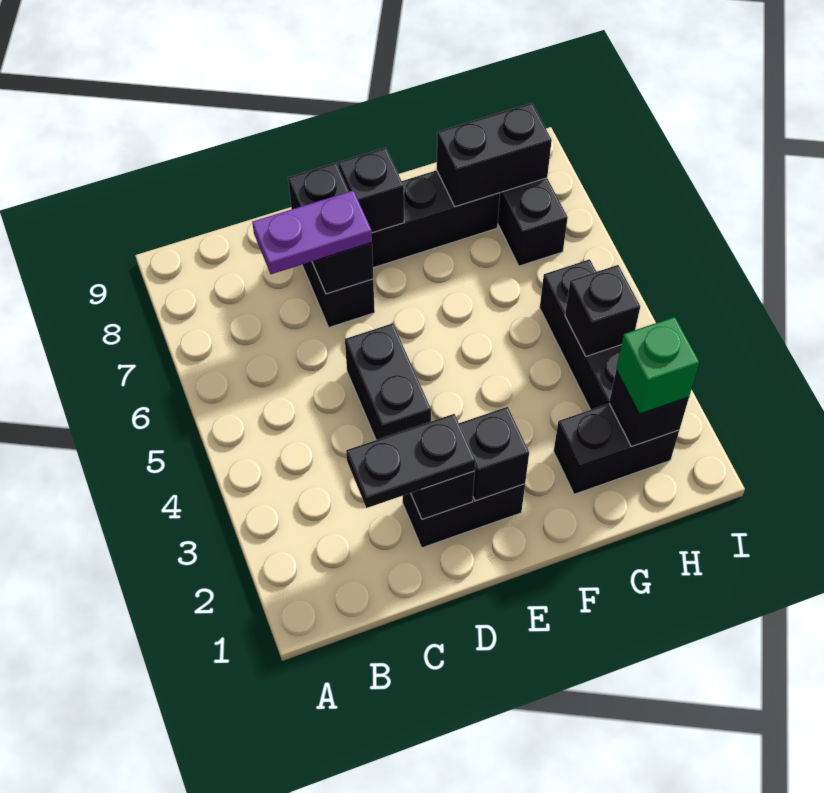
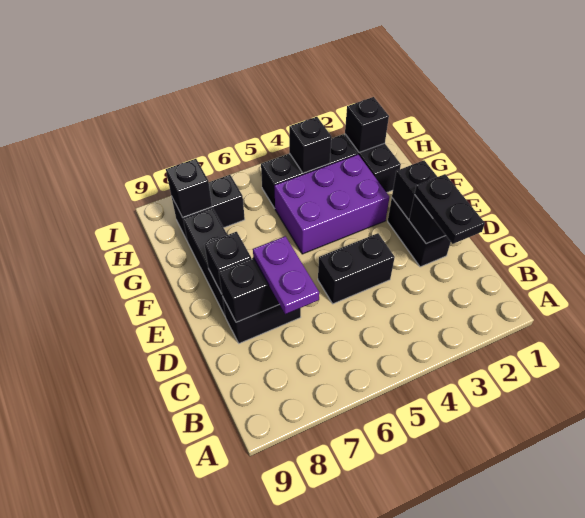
none -> purple brick F3:G5 level 1
black brick G8:H8 level 2 -> black brick H8 level 2
green brick H2 level 3 -> none

